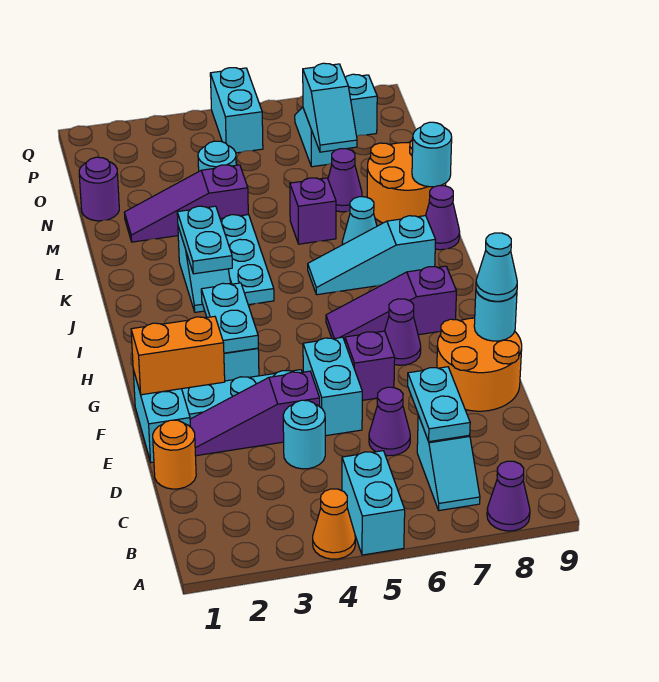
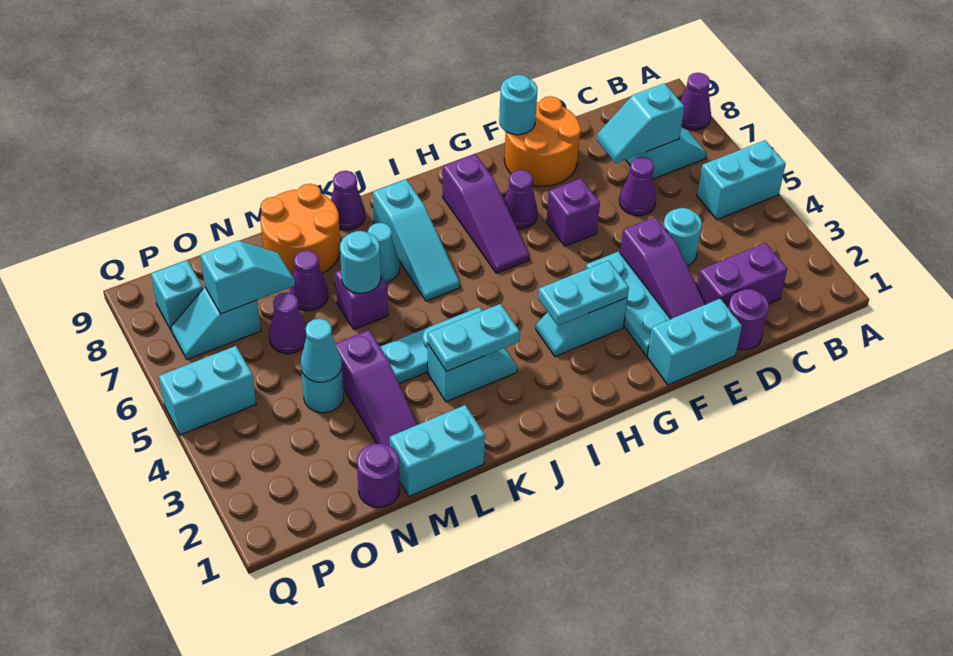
orange cone A4 level 1 -> none
none -> purple brick C2:D2 level 1
cyan plate C7:D7 level 2 -> cyan slope C7:D7 level 2 top C
orange round brick D1 level 1 -> purple round brick D1 level 1
cyan brick E5:F5 level 1 -> cyan brick L1:M1 level 1
orange brick F1:F2 level 2 -> none
cyan cone F9 level 3 -> cyan cone N4 level 2
cyan round brick L9 level 2 -> cyan round brick L6 level 2
none -> purple cone N6 level 1

